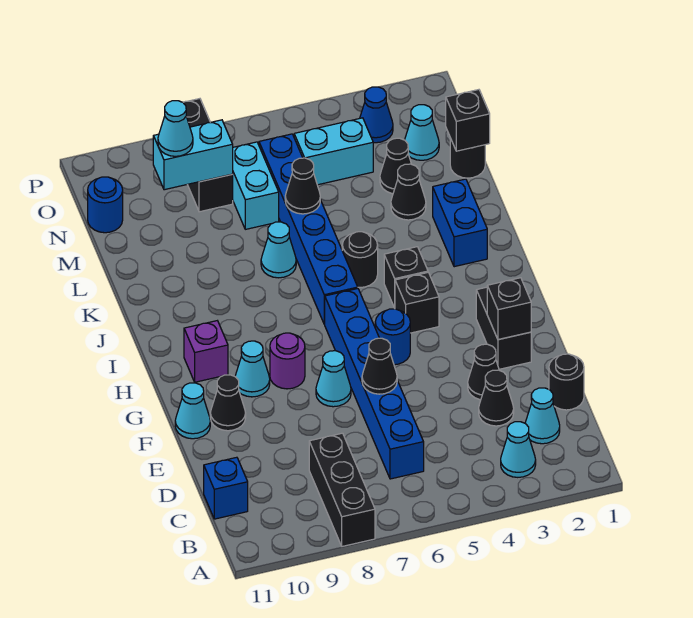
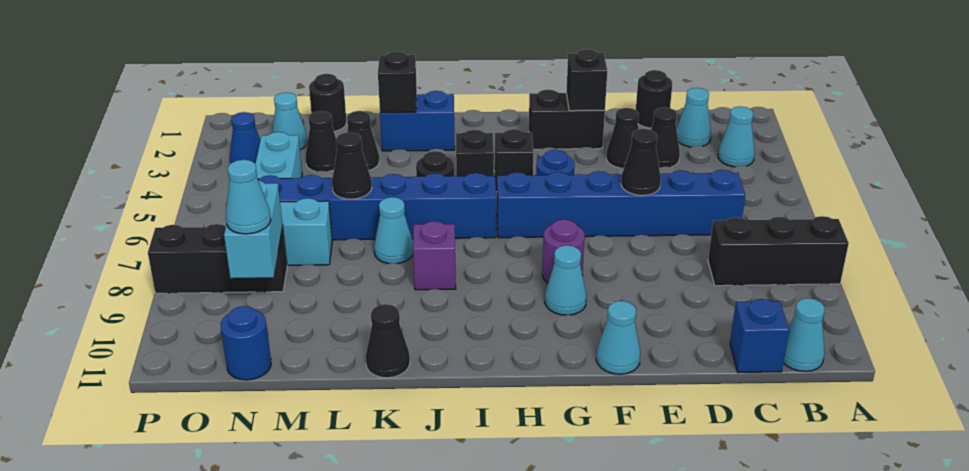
cyan cone F7 level 1 -> cyan cone B11 level 1
black cone F10 level 1 -> black cone K11 level 1
purple brick H10 level 1 -> purple brick J8 level 1
black brick M1 level 2 -> black brick K2 level 2

